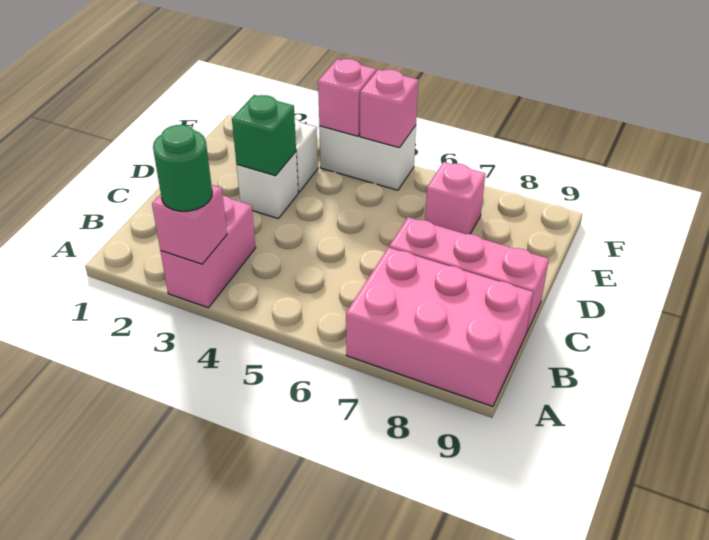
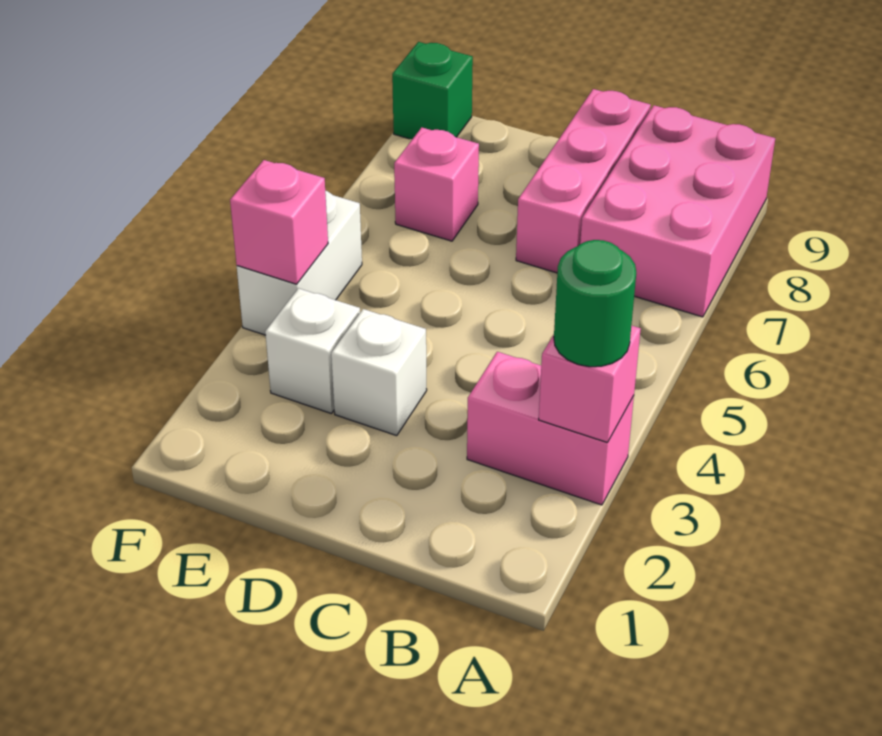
green brick D3 level 2 -> green brick F9 level 1
pink brick F5 level 2 -> none

